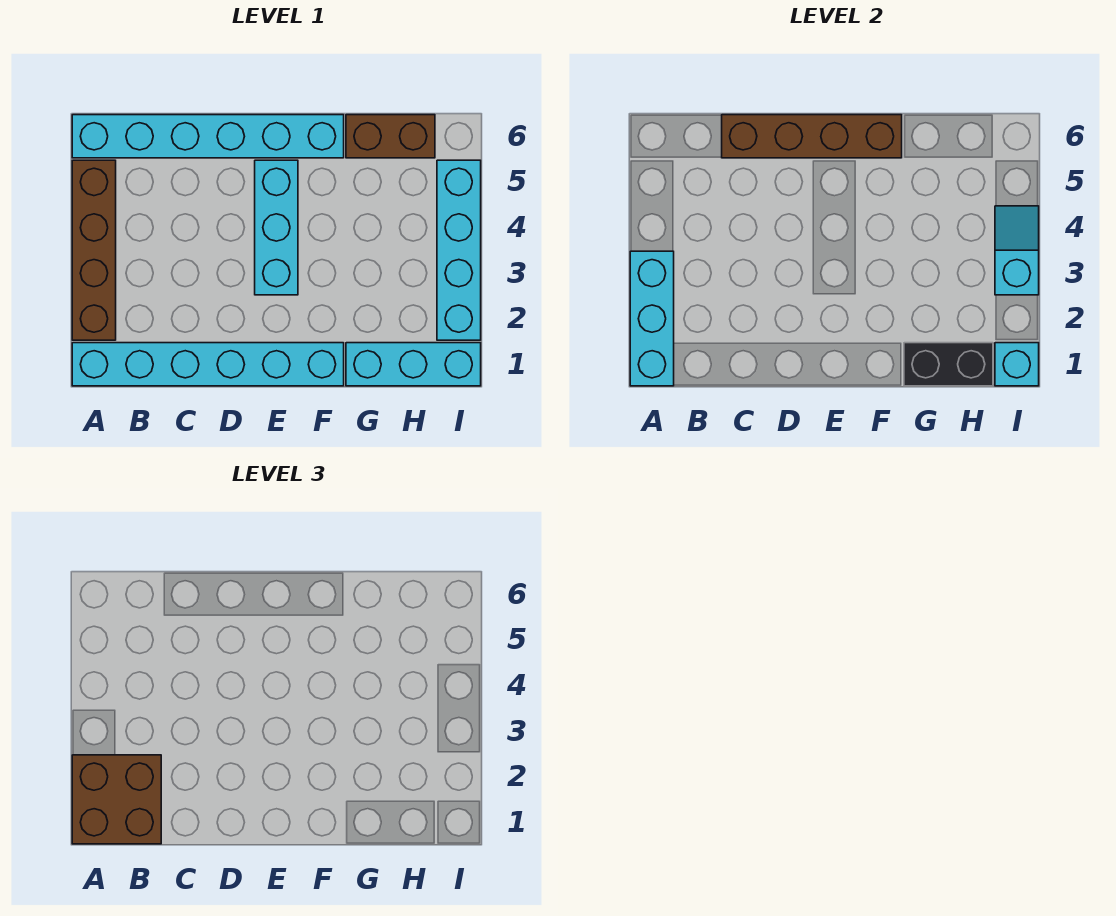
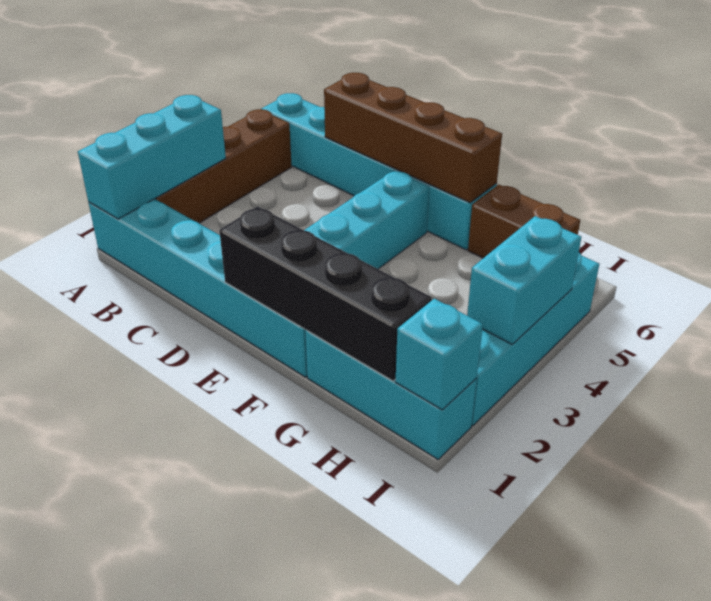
brown brick A1:B2 level 3 -> none
black brick G1:H1 level 2 -> black brick E1:H1 level 2
cyan slope I3:I4 level 2 top 3 -> cyan brick I3:I4 level 2

